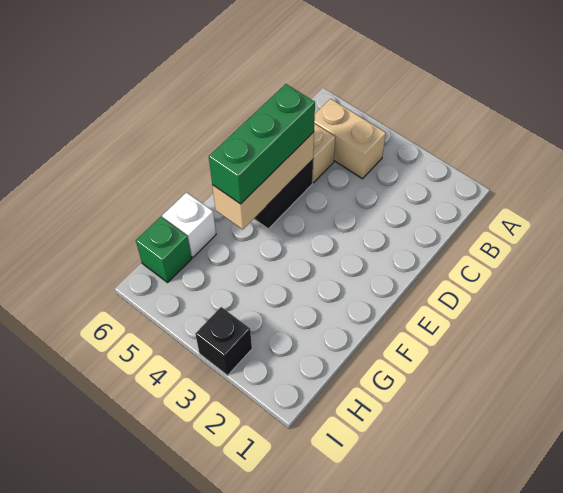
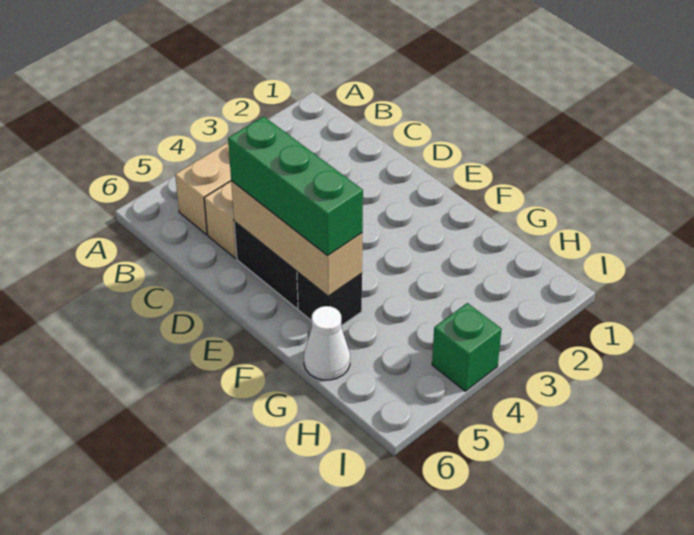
white brick G6 level 1 -> white cone G6 level 1
green brick H6 level 1 -> green brick I4 level 1
black brick I3 level 1 -> black brick F5 level 1

